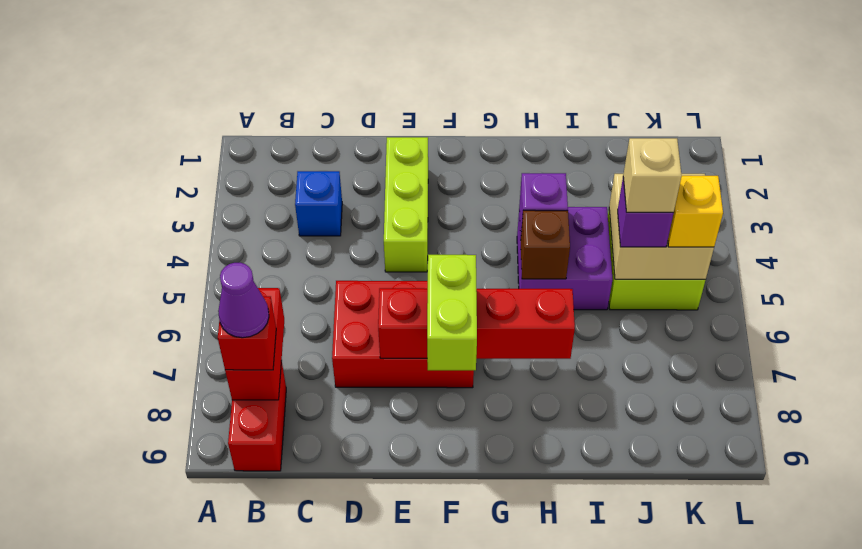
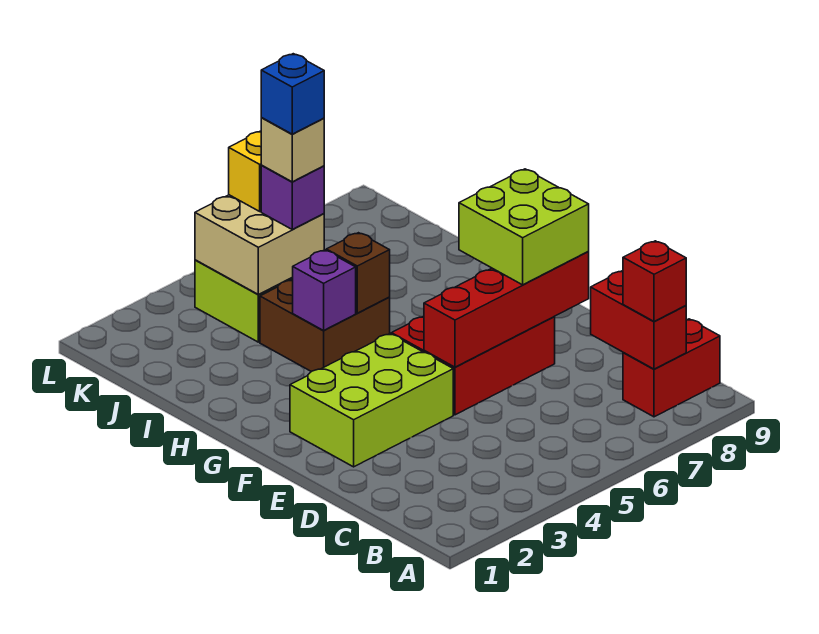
red brick B7:B8 level 2 -> red brick B8:C8 level 2
purple cone B8 level 4 -> none
blue brick C3 level 1 -> blue brick J5 level 5
red brick D6:F7 level 1 -> red brick E5:F7 level 1
lime brick E2:E4 level 1 -> lime brick E2:F4 level 1
red brick E7:H7 level 2 -> red brick E5:E8 level 2
lime brick F7:F8 level 3 -> lime brick E7:F8 level 3
purple brick H4:I5 level 1 -> brown brick H4:I5 level 1

